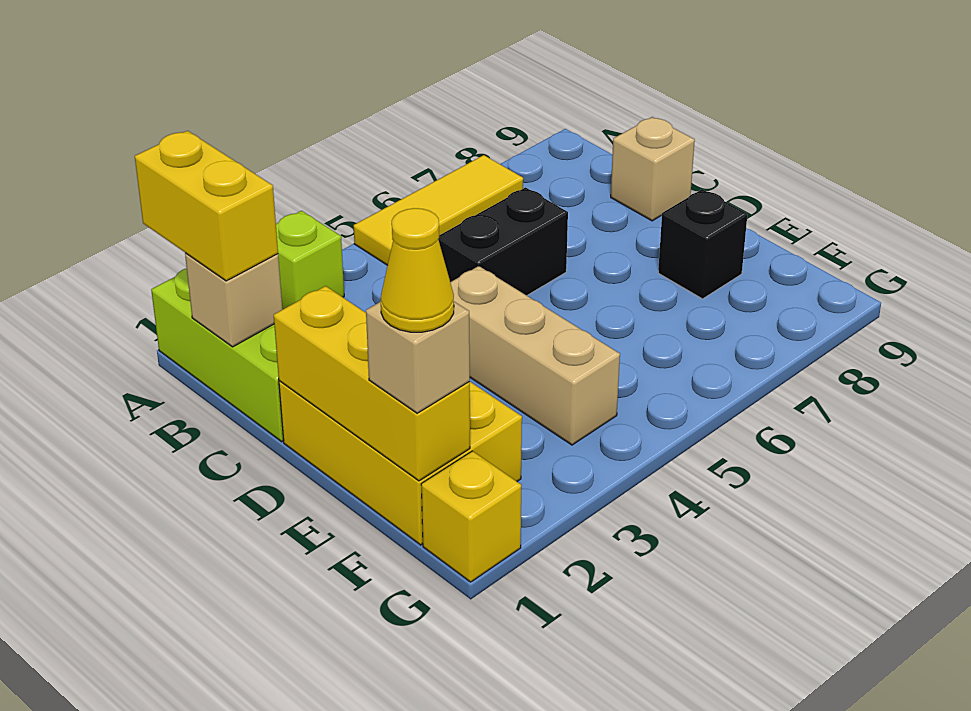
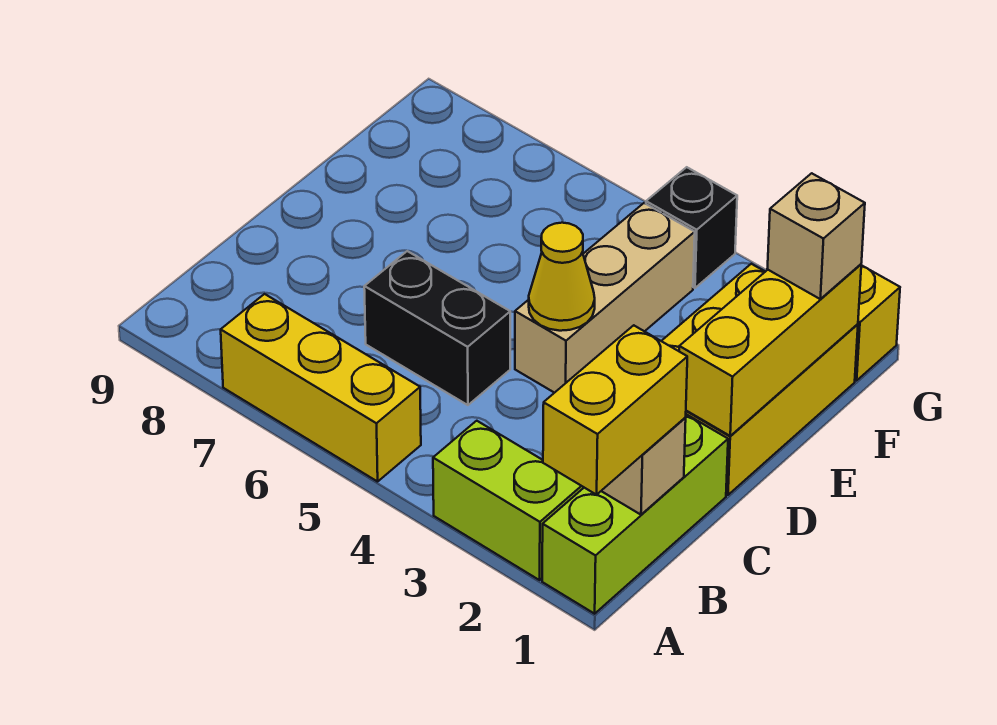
lime brick A3 level 1 -> lime brick A2:A3 level 1
yellow tile A5:A7 level 1 -> yellow brick A5:A7 level 1
tan brick C9 level 1 -> none
black brick E8 level 1 -> black brick G4 level 1
yellow cone F1 level 4 -> yellow cone D4 level 2

